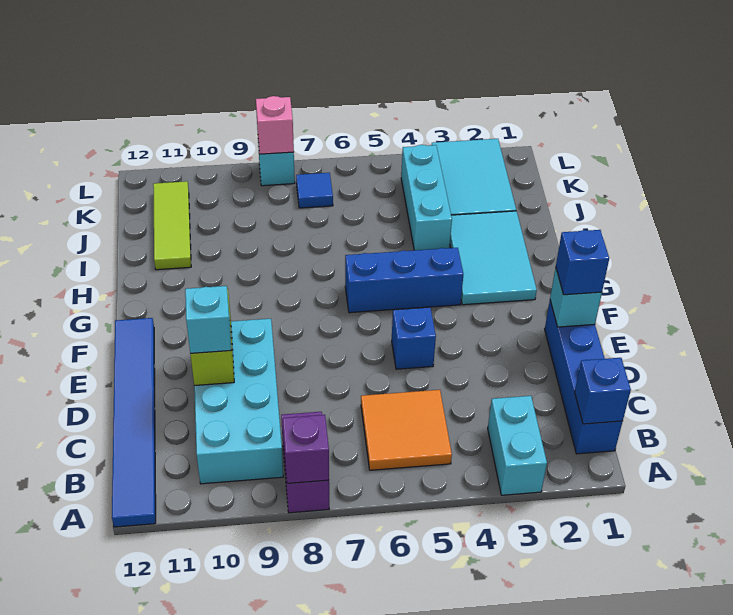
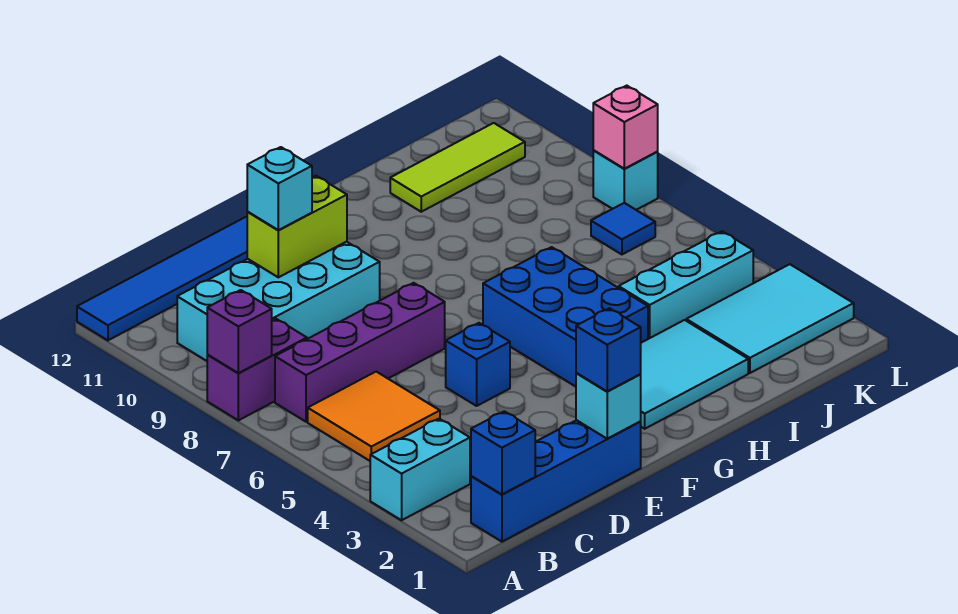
none -> purple brick B7:E7 level 1
blue brick G4:G6 level 1 -> blue brick G4:H6 level 1

